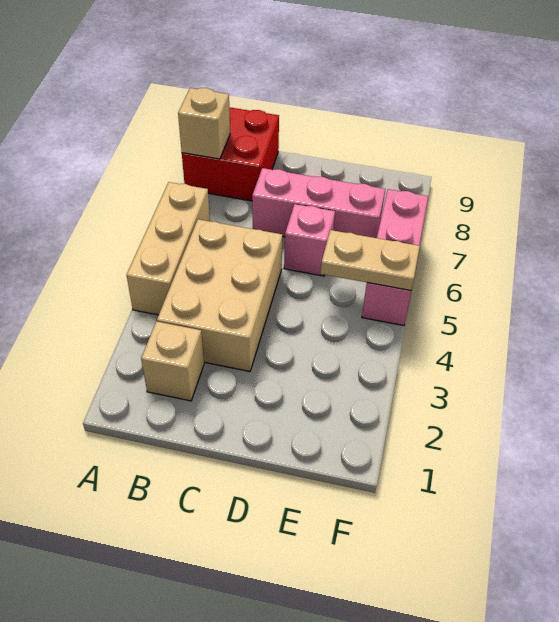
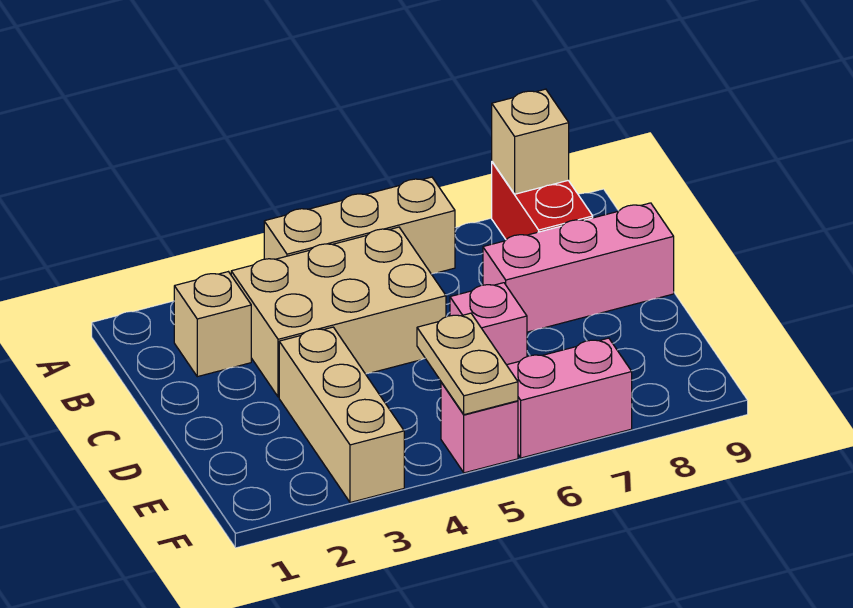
red brick A8:B9 level 1 -> red brick A8:B8 level 1
pink brick C7:E7 level 1 -> pink brick C7:C9 level 1
none -> tan brick D3:F3 level 1

